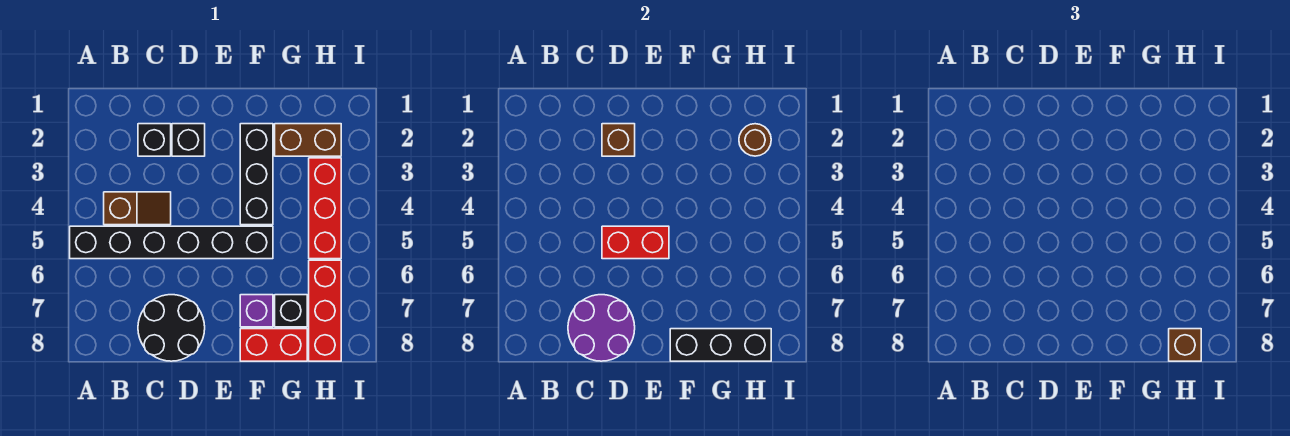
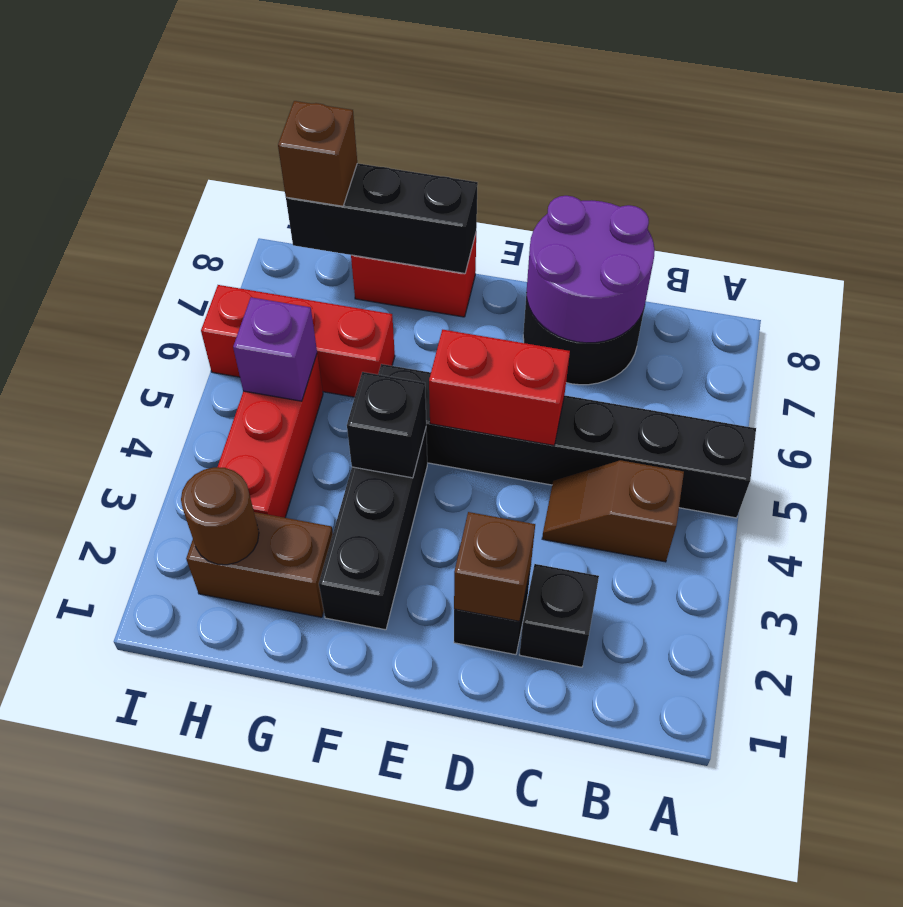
purple brick F7 level 1 -> purple brick H5 level 2
black brick G7 level 1 -> black brick F4 level 2
red brick H6:H8 level 1 -> red brick G6:I6 level 1

